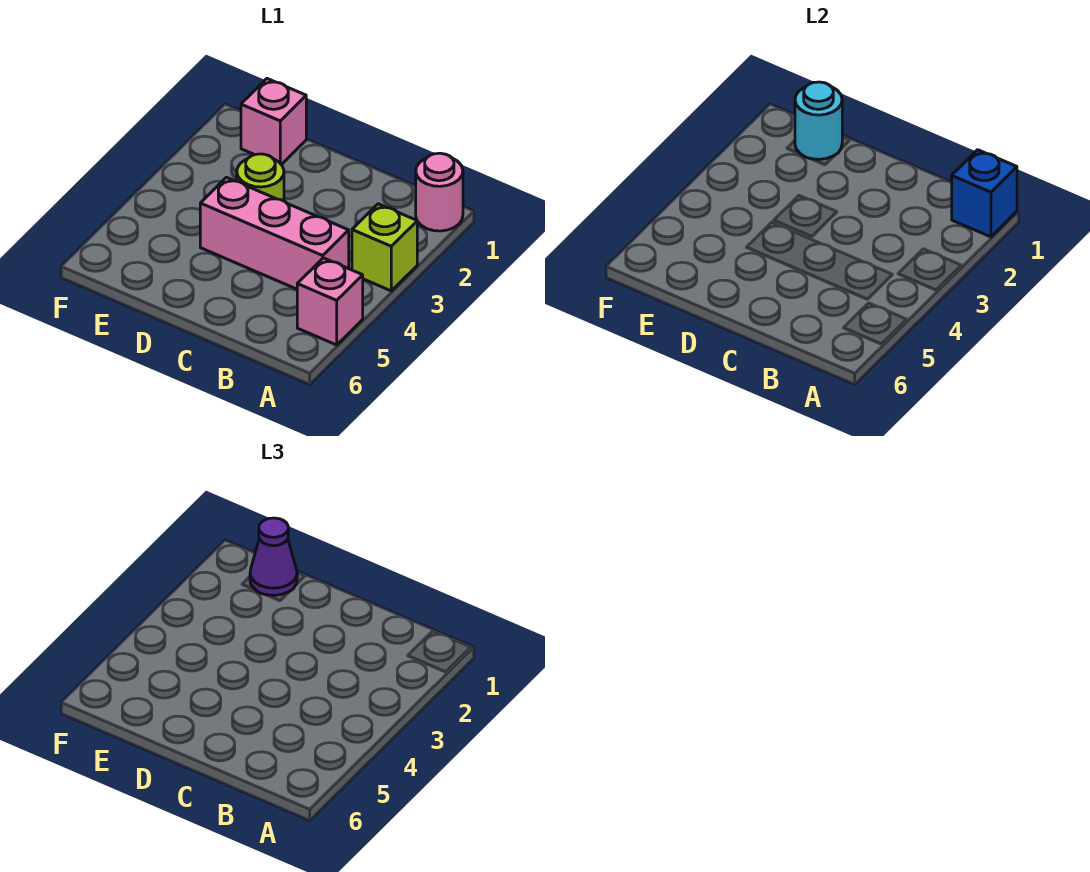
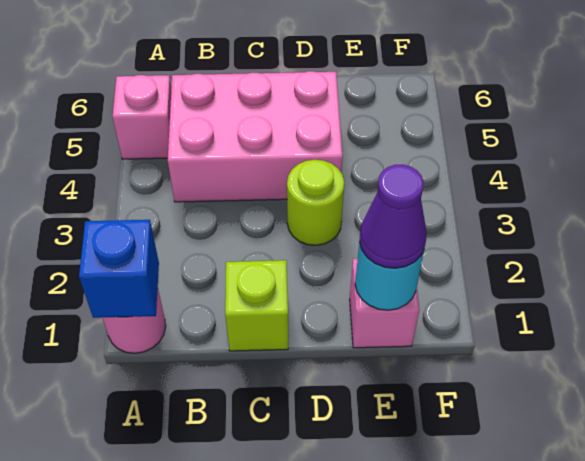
lime brick A3 level 1 -> lime brick C1 level 1
pink brick B4:D4 level 1 -> pink brick B4:D5 level 1

